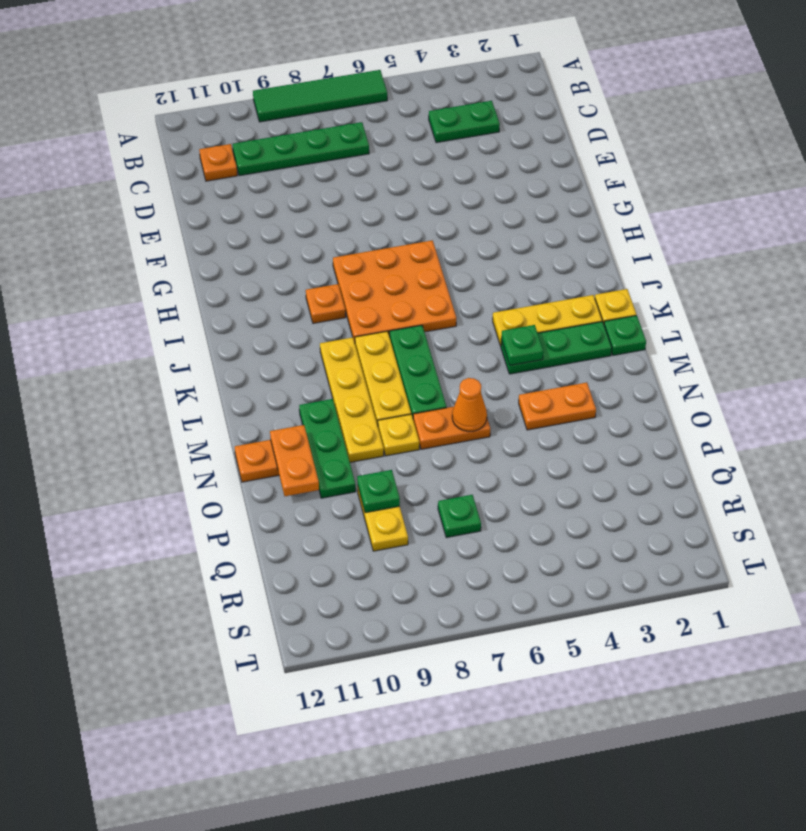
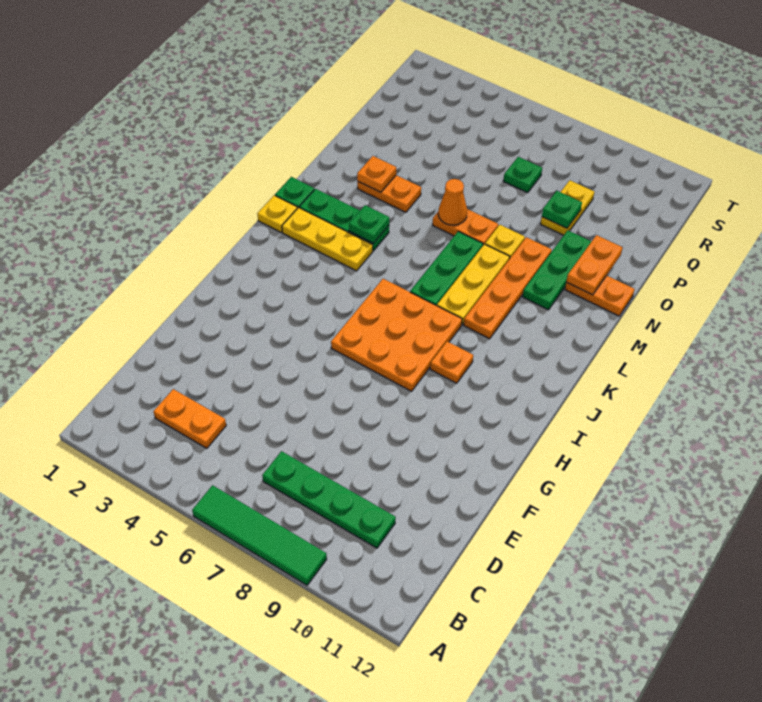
green plate C3:C4 level 1 -> orange plate C3:C4 level 1
orange plate C11 level 1 -> orange plate N3 level 2
yellow plate K9:N9 level 1 -> orange plate K9:N9 level 1

